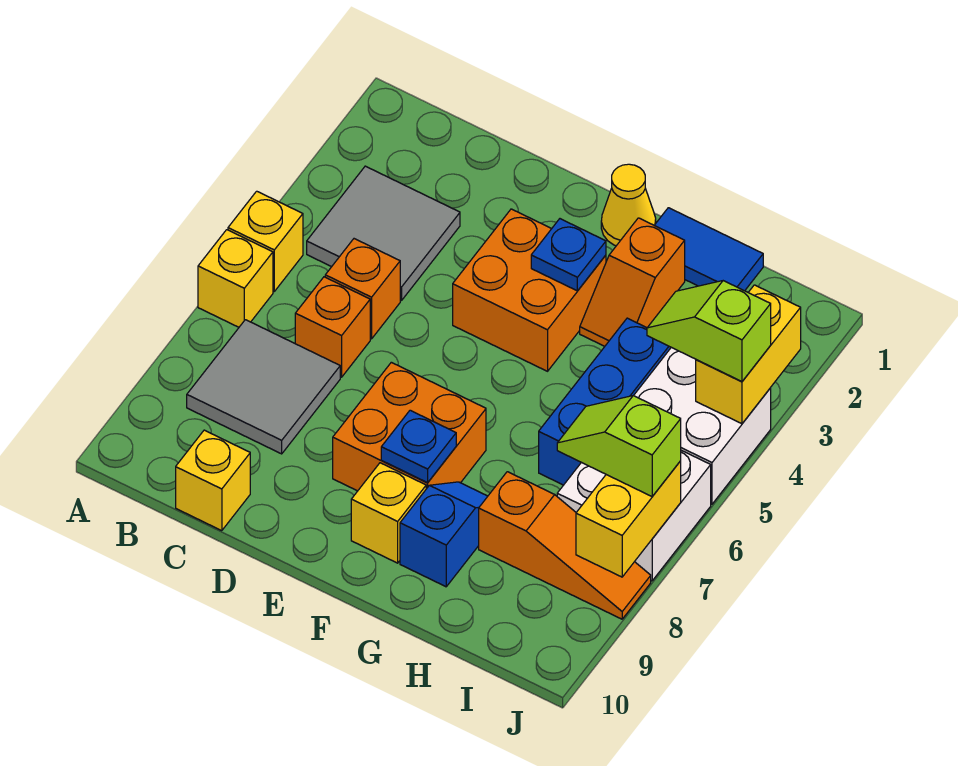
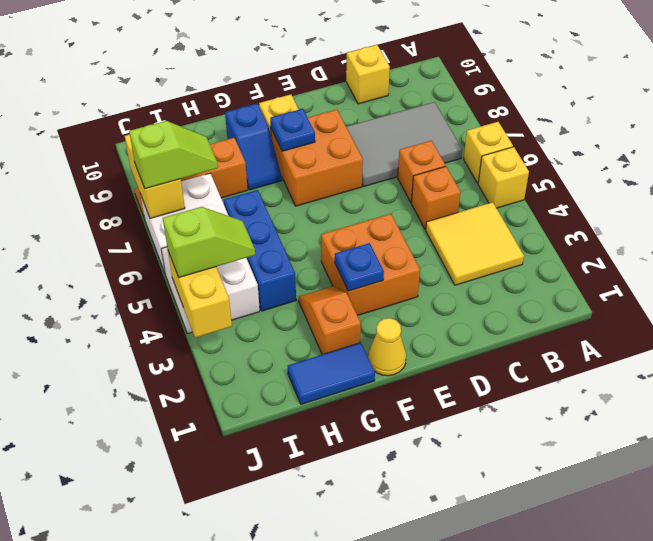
grey tile B3:C4 level 1 -> yellow tile B3:C4 level 1
grey tile B7:C8 level 1 -> grey tile B7:D8 level 1

